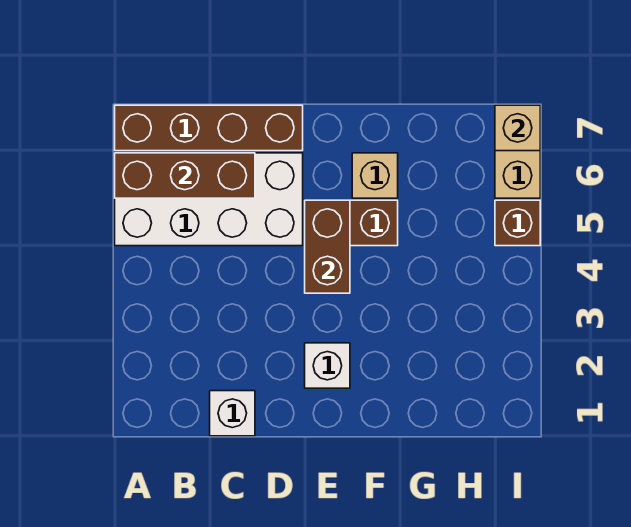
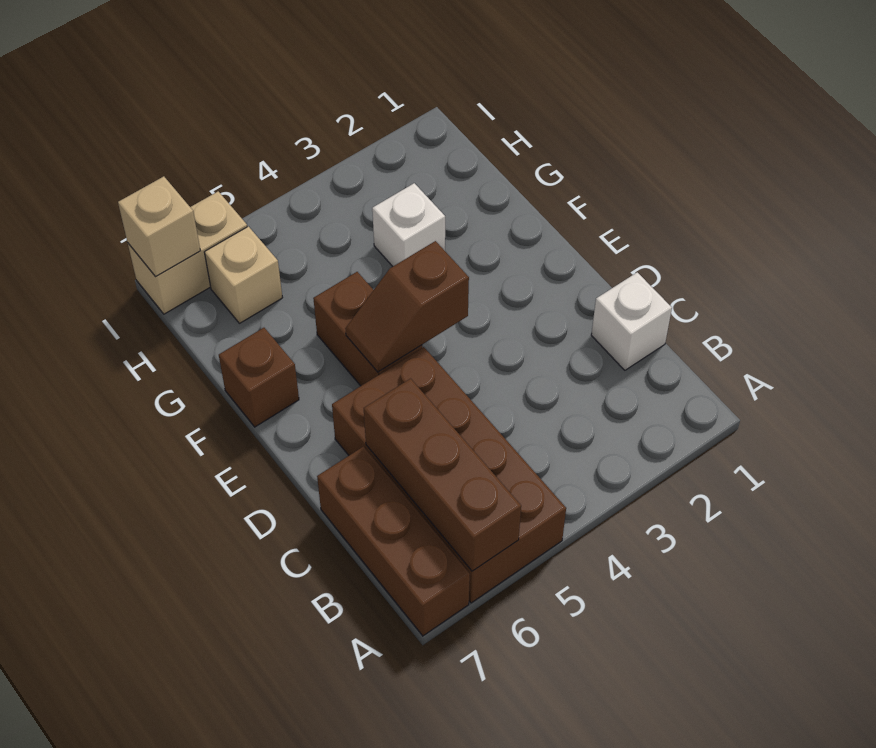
white brick A5:D6 level 1 -> brown brick A5:D6 level 1
brown brick A7:D7 level 1 -> brown brick A7:C7 level 1
white brick E2 level 1 -> white brick G3 level 1
brown brick E4:E5 level 2 -> brown slope E4:E5 level 2 top 4
tan brick F6 level 1 -> tan brick H6 level 1
brown brick I5 level 1 -> brown brick F7 level 1

